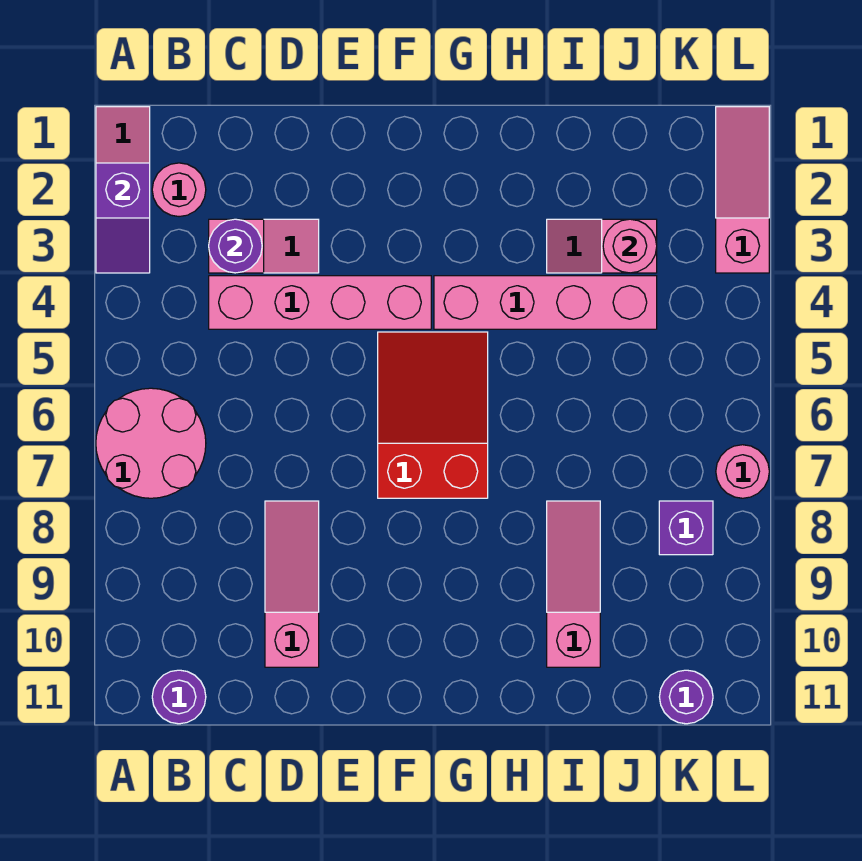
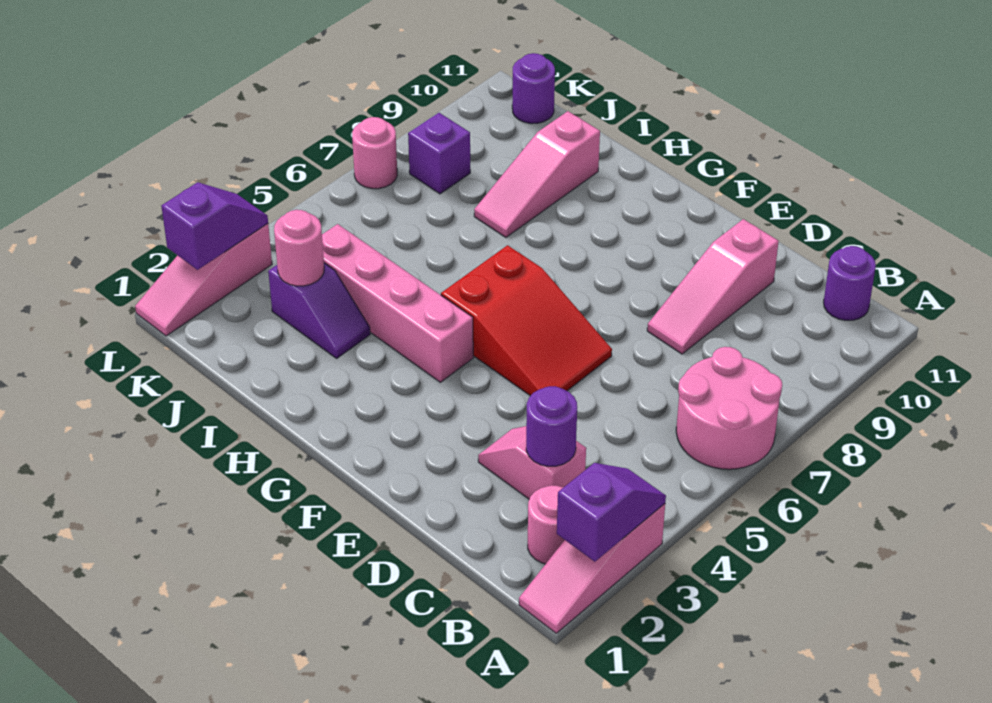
pink brick C4:F4 level 1 -> none
red slope F5:G7 level 1 top 7 -> red slope E5:G6 level 1 top G
pink slope I3:J3 level 1 top J -> purple slope I3:J3 level 1 top J
none -> purple slope L2:L3 level 2 top 2

